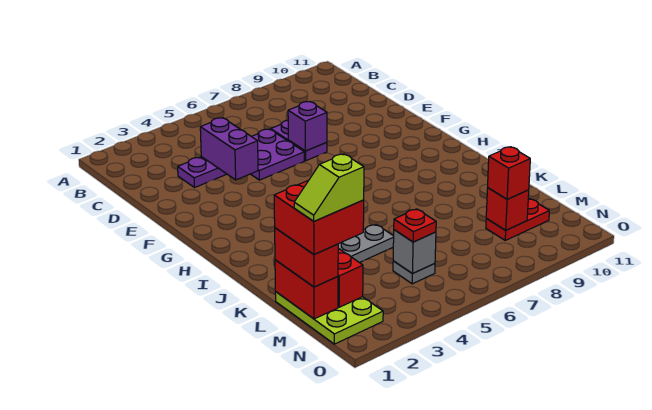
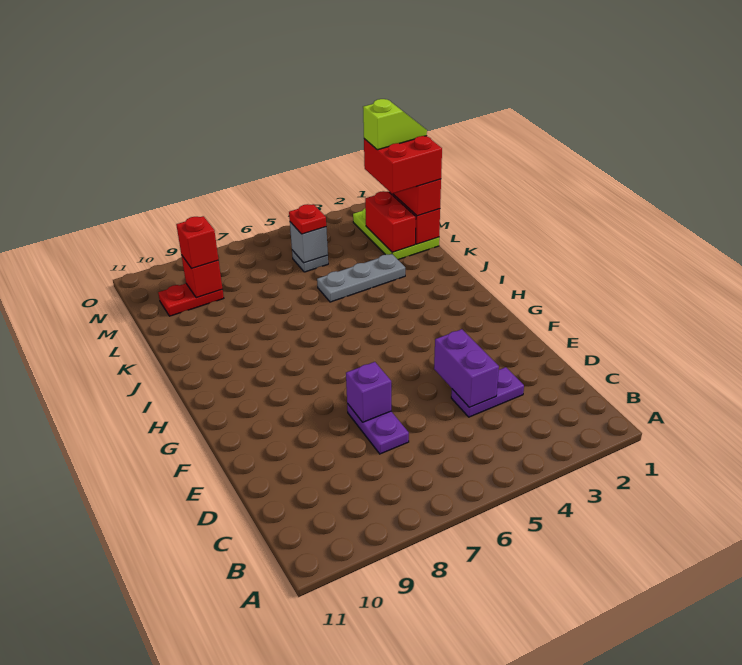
purple plate D5:E6 level 1 -> none

